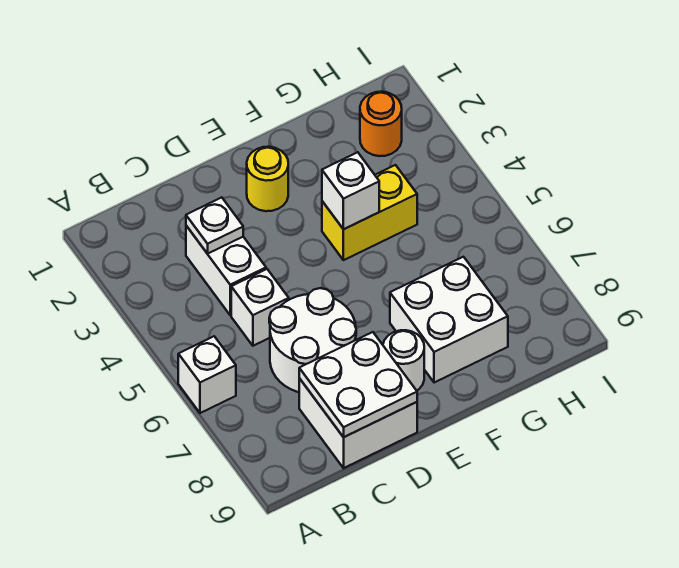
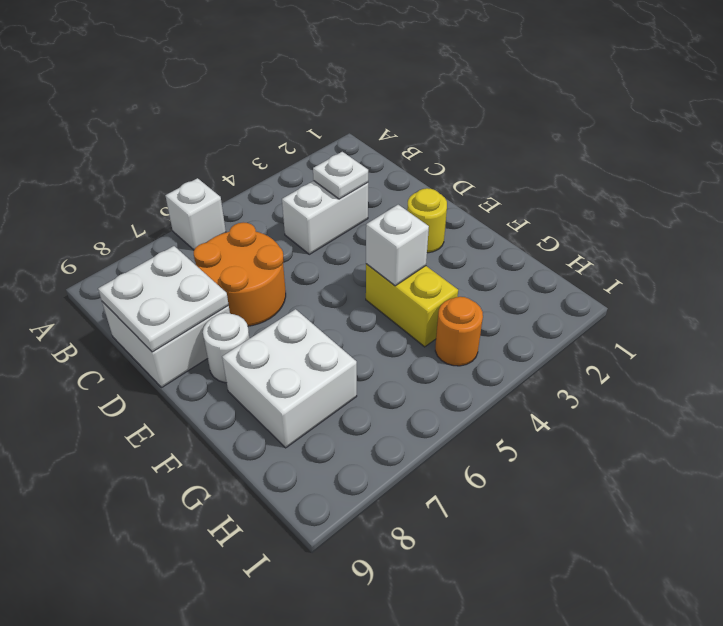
white brick C5 level 1 -> none
white round brick C6:D7 level 1 -> orange round brick C6:D7 level 1
orange round brick H2 level 1 -> orange round brick H4 level 1

